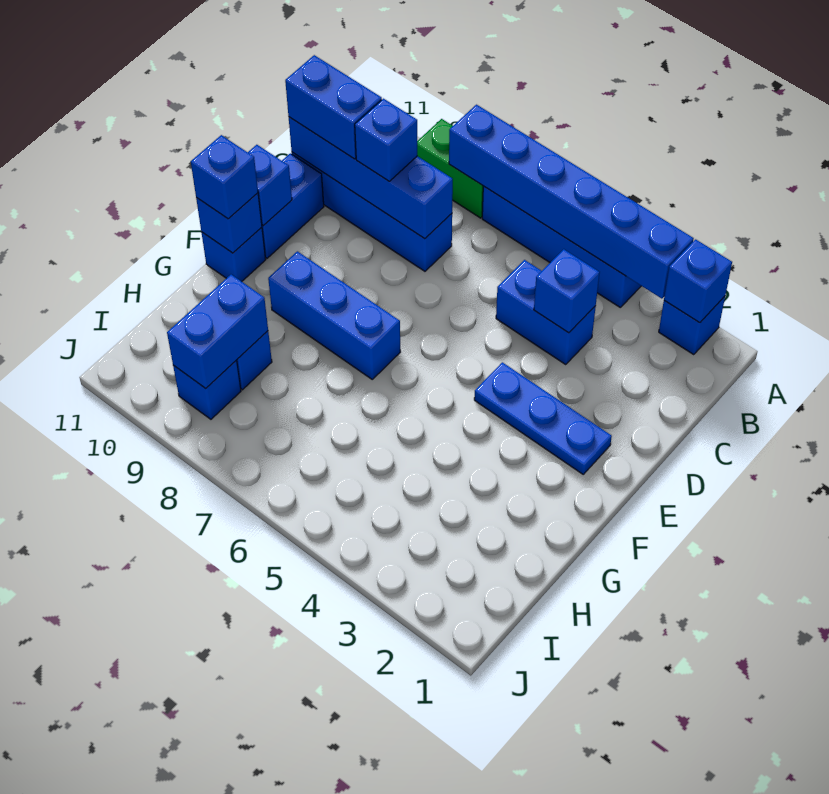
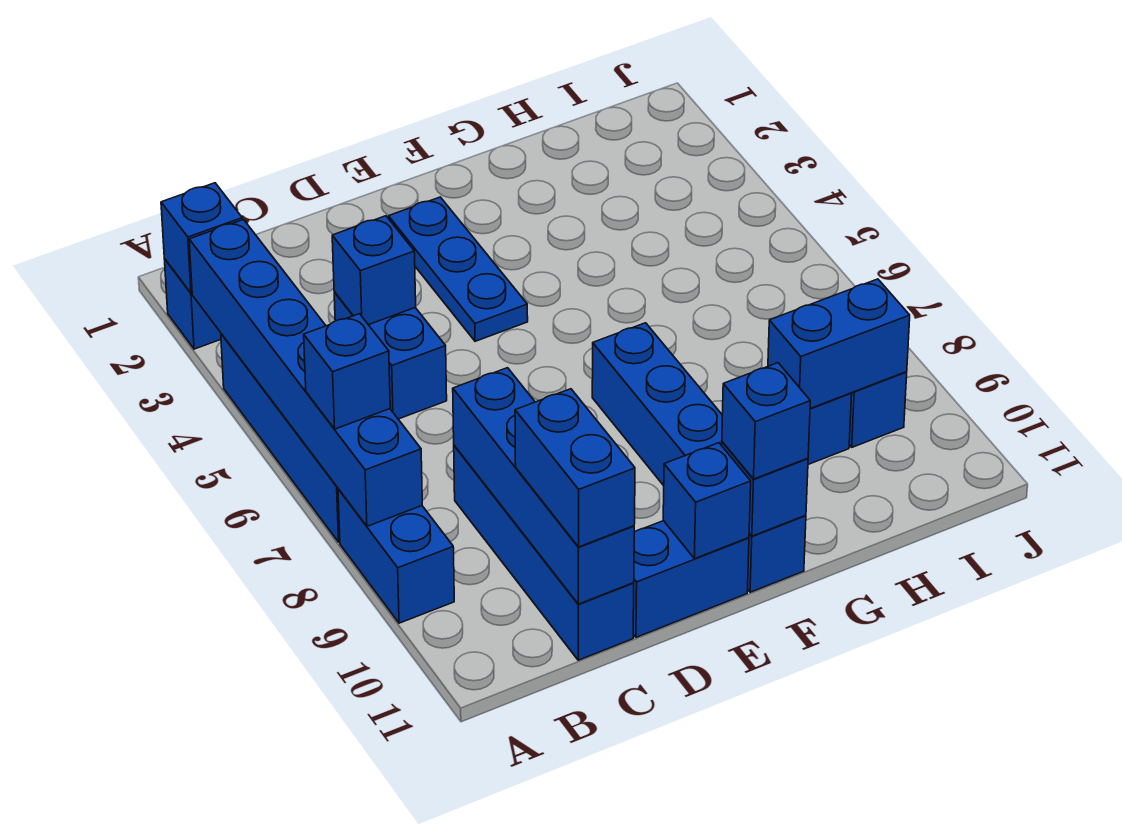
green brick A8:A9 level 1 -> blue brick A8:A9 level 1
blue brick C9 level 3 -> blue brick A7 level 3

